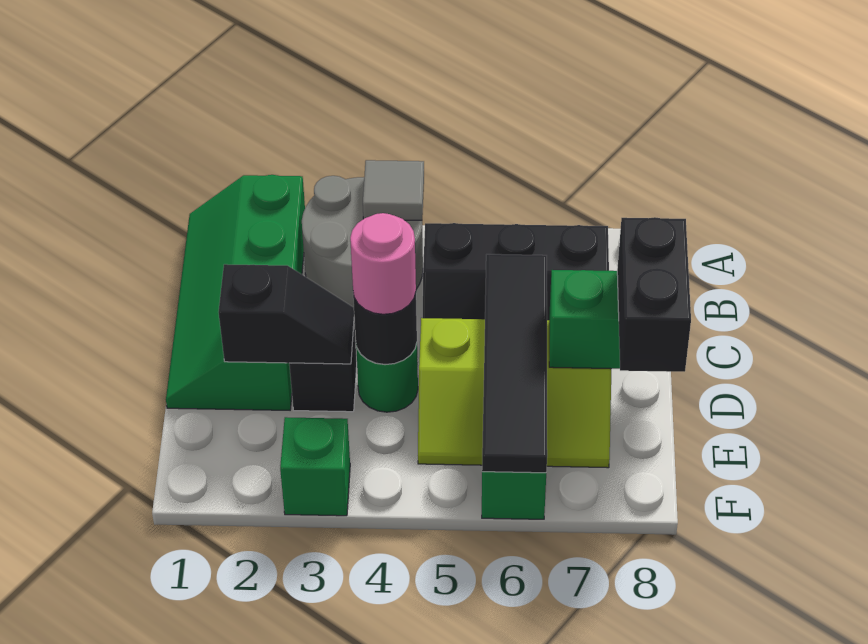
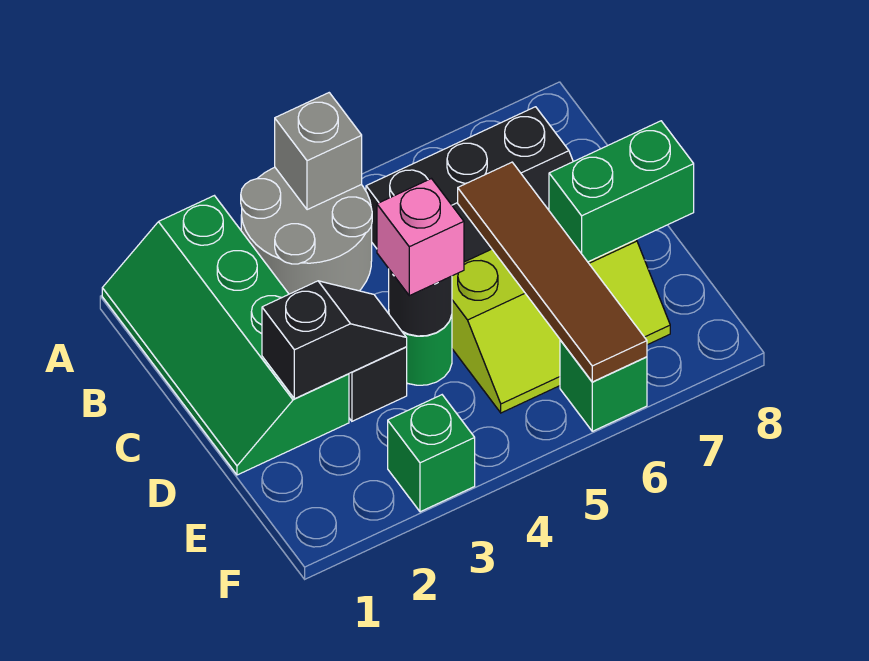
grey tile A4 level 2 -> grey brick A4 level 2
black tile C6:F6 level 2 -> brown tile C6:F6 level 2
pink round brick D4 level 3 -> pink brick D4 level 3
black brick D8:E8 level 3 -> none

